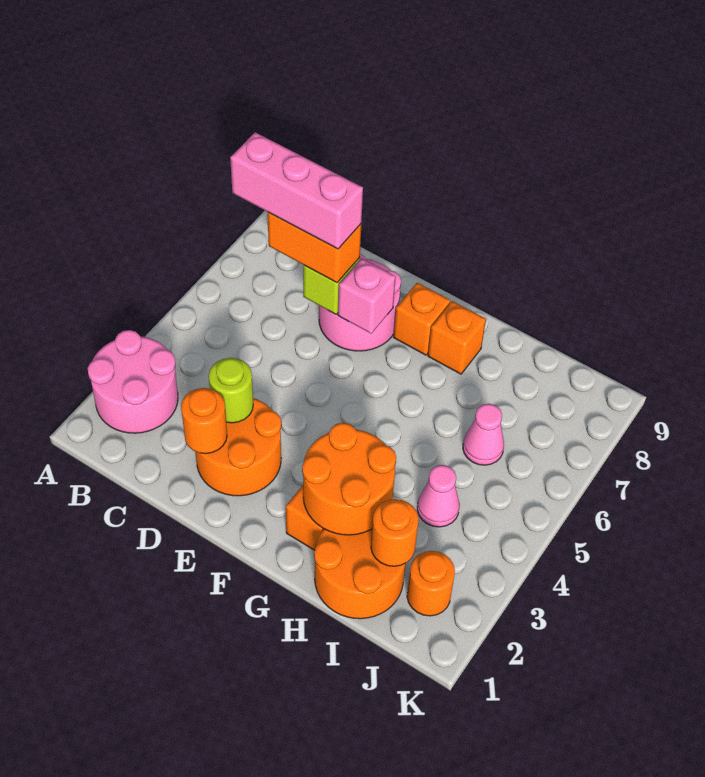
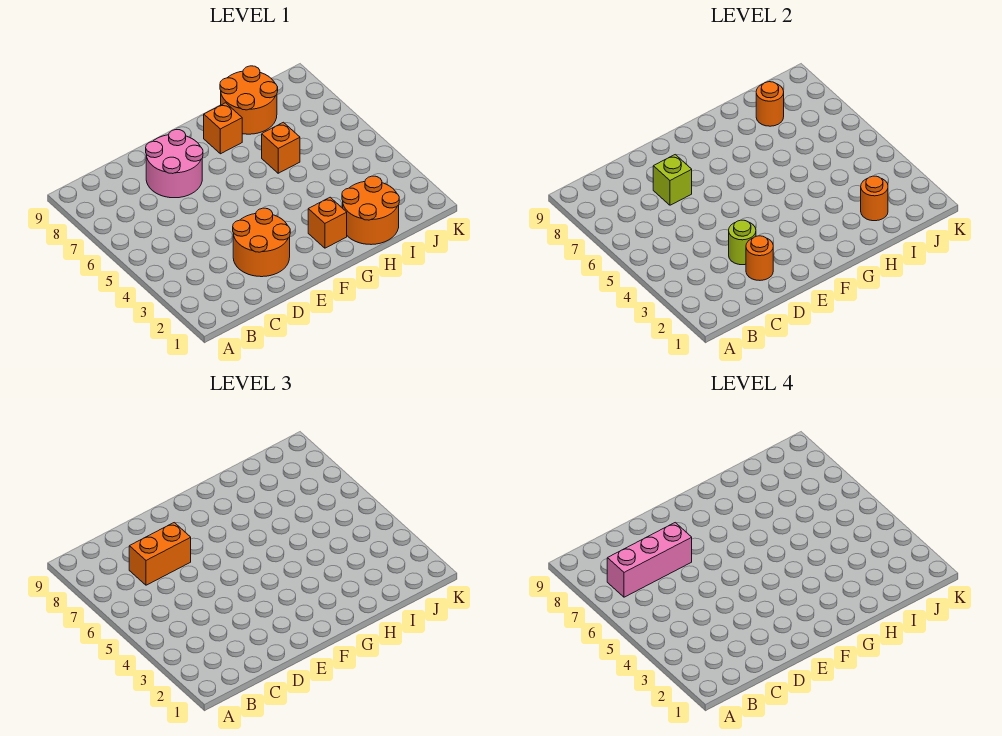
pink round brick A2:B3 level 1 -> none
pink brick E7 level 2 -> none
orange brick F8 level 1 -> orange brick H6 level 1
orange round brick G2:H3 level 2 -> orange round brick H8:I9 level 1
pink cone I4 level 1 -> none
pink cone I6 level 1 -> none
orange round brick J2 level 1 -> orange round brick I8 level 2

